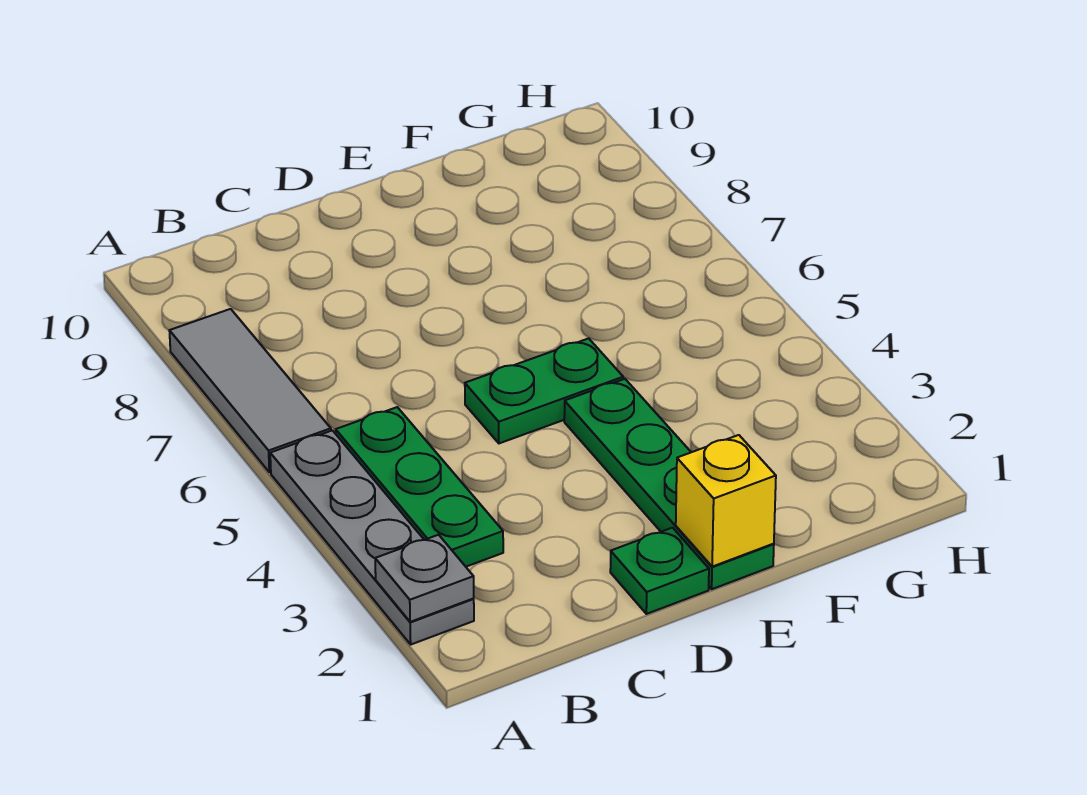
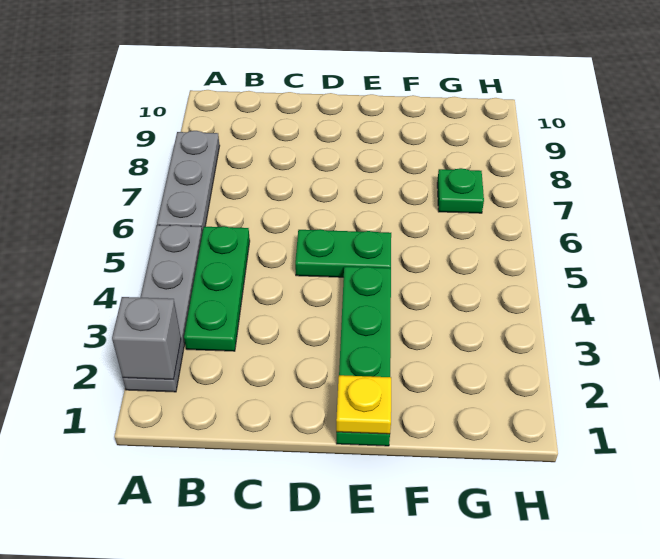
grey plate A2 level 2 -> grey brick A2 level 2
grey tile A6:A8 level 1 -> grey plate A6:A8 level 1
green plate D1 level 1 -> green plate G7 level 1
yellow brick E1 level 2 -> yellow plate E1 level 2

